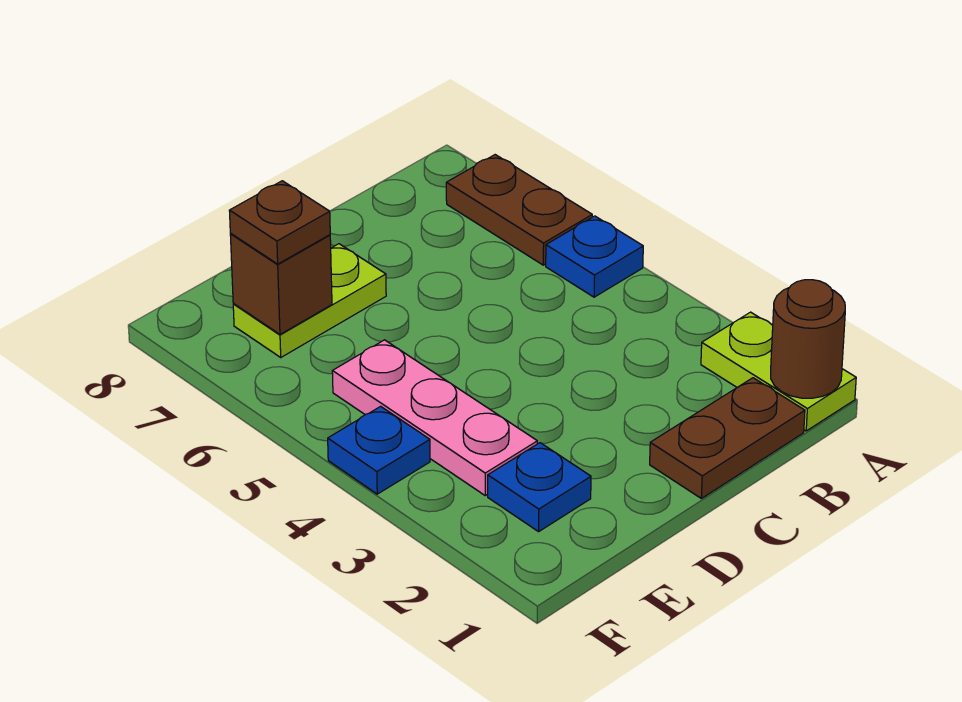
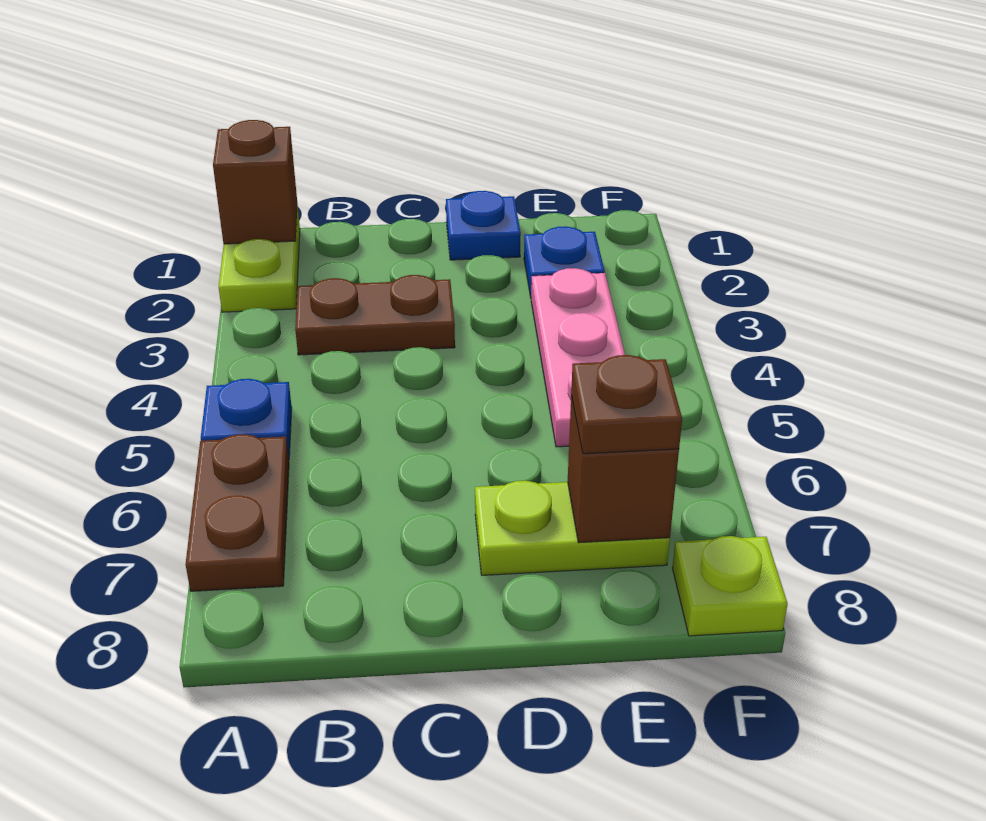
brown round brick A1 level 2 -> brown brick A1 level 2
brown plate B1:C1 level 1 -> brown plate B3:C3 level 1
blue plate F4 level 1 -> blue plate D1 level 1
none -> lime plate F8 level 1

